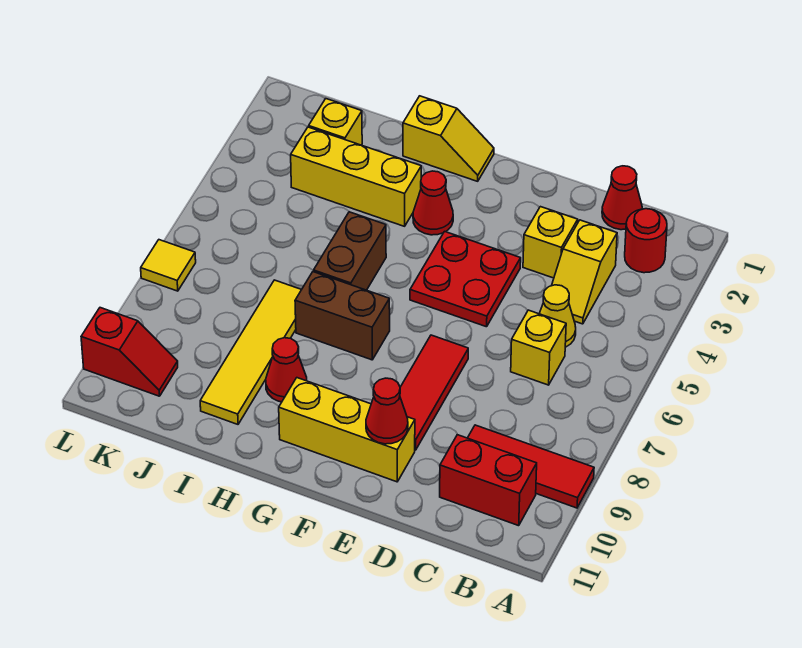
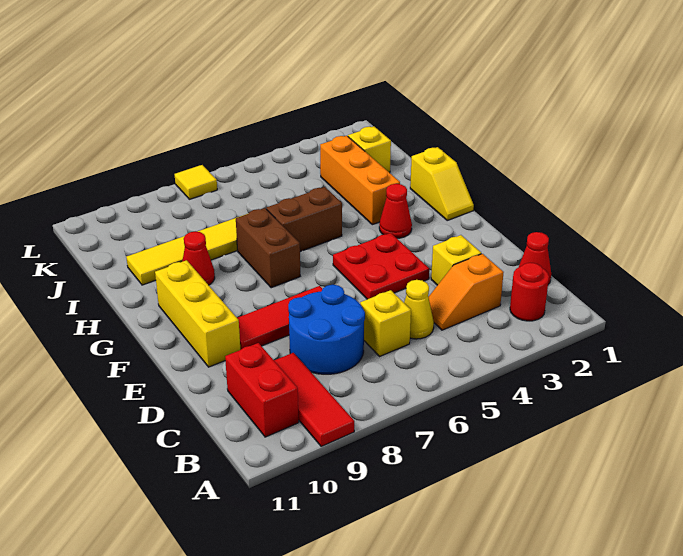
yellow slope C3:C4 level 1 top 3 -> orange slope C3:C4 level 1 top 3
none -> blue round brick C7:D8 level 1
red cone E10 level 2 -> none
yellow brick H3:J3 level 1 -> orange brick H3:J3 level 1
red slope K10:L10 level 1 top L -> none

